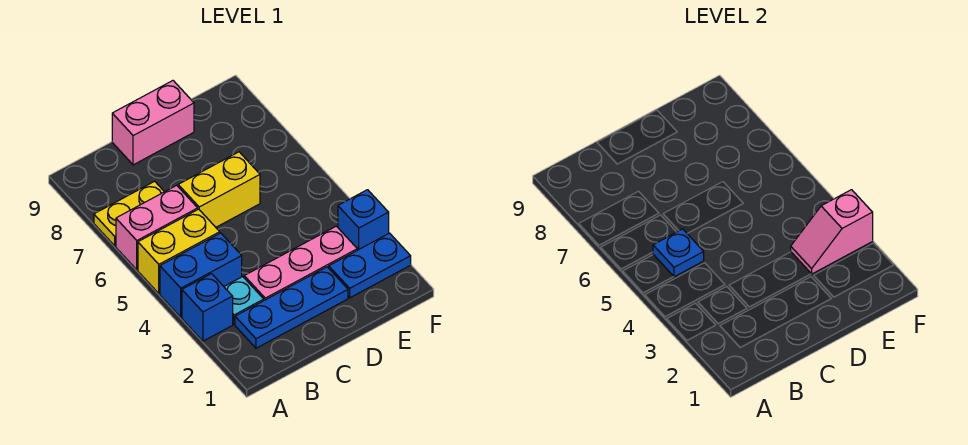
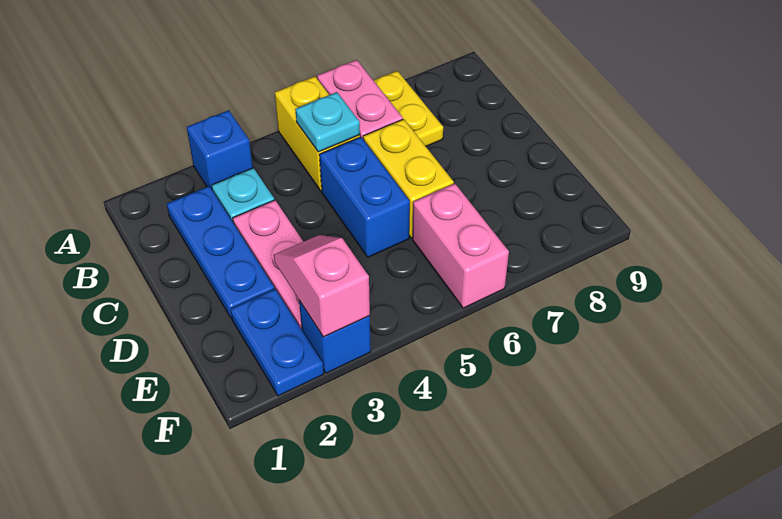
blue brick A4:B4 level 1 -> blue brick C5:D5 level 1
blue plate B5 level 2 -> cyan plate B5 level 2
pink brick C9:D9 level 1 -> pink brick E6:F6 level 1

